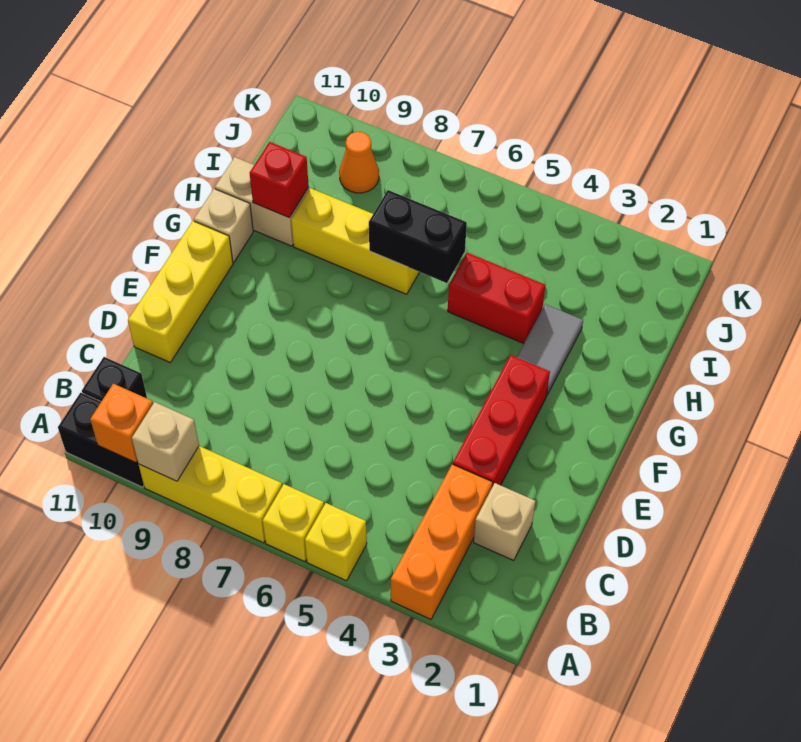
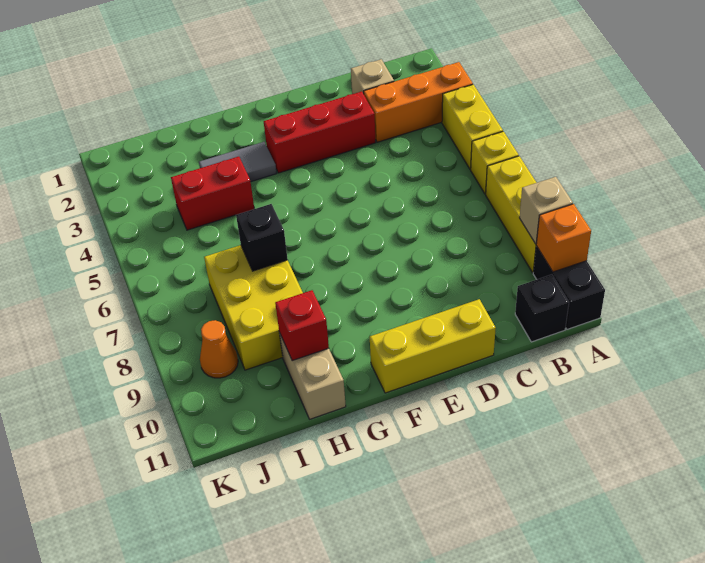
yellow brick A5 level 1 -> yellow brick A4:A5 level 1
tan brick G11 level 1 -> none
red brick H4:H5 level 1 -> red brick H4:I4 level 1
black brick H6:H7 level 2 -> black brick H7 level 2
yellow brick H7:H9 level 1 -> yellow brick H7:I9 level 1

